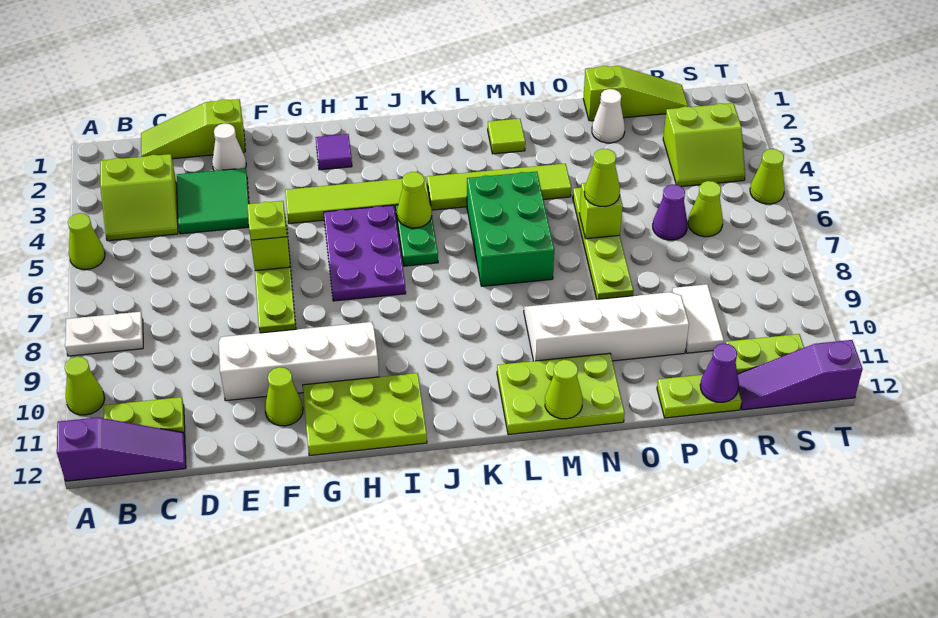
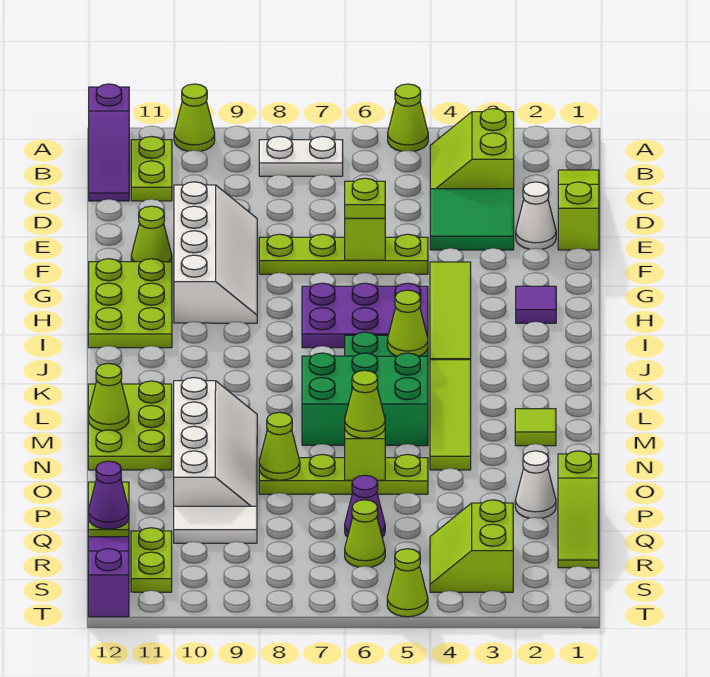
white plate A8:B8 level 1 -> white plate B7:B8 level 1
none -> lime cone O8 level 2

